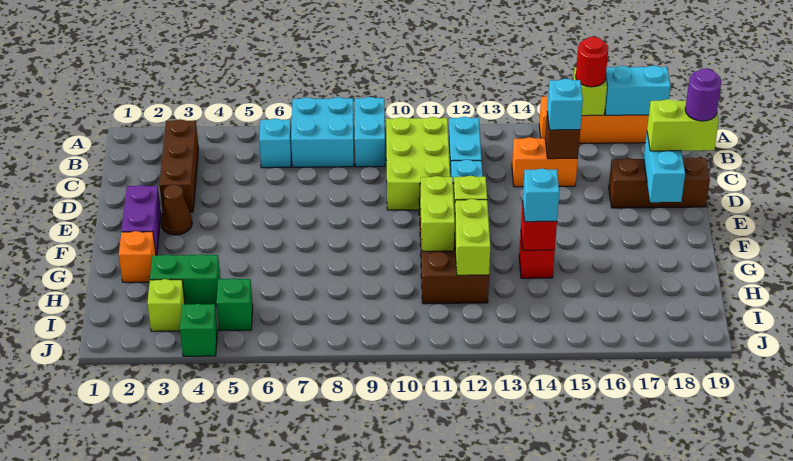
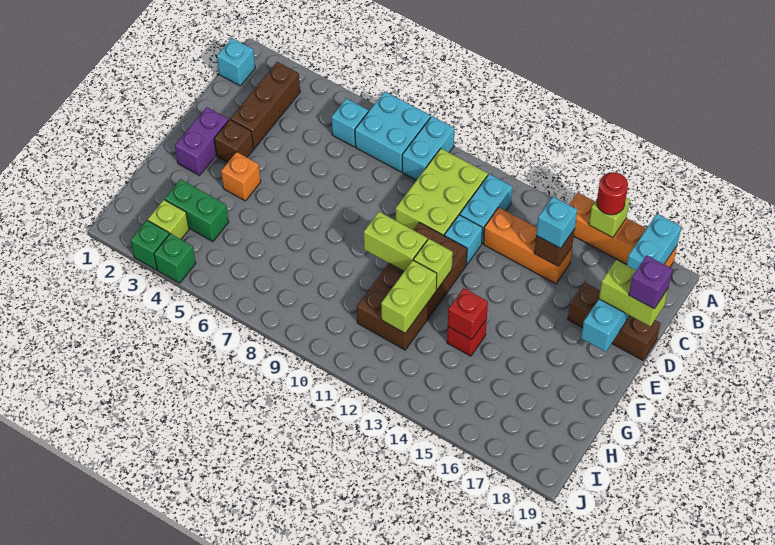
cyan brick A17:A18 level 2 -> cyan brick A18:B18 level 2
orange brick C14:C15 level 1 -> orange brick C13:C15 level 1
purple round brick D19 level 4 -> purple brick D19 level 4
brown cone E3 level 1 -> brown brick E3 level 1
lime brick F11:G11 level 2 -> lime brick F10:F11 level 2
orange brick G2 level 1 -> orange brick F4 level 1
cyan brick G14 level 3 -> cyan brick B1 level 1
green brick I5 level 1 -> green brick J3 level 1

